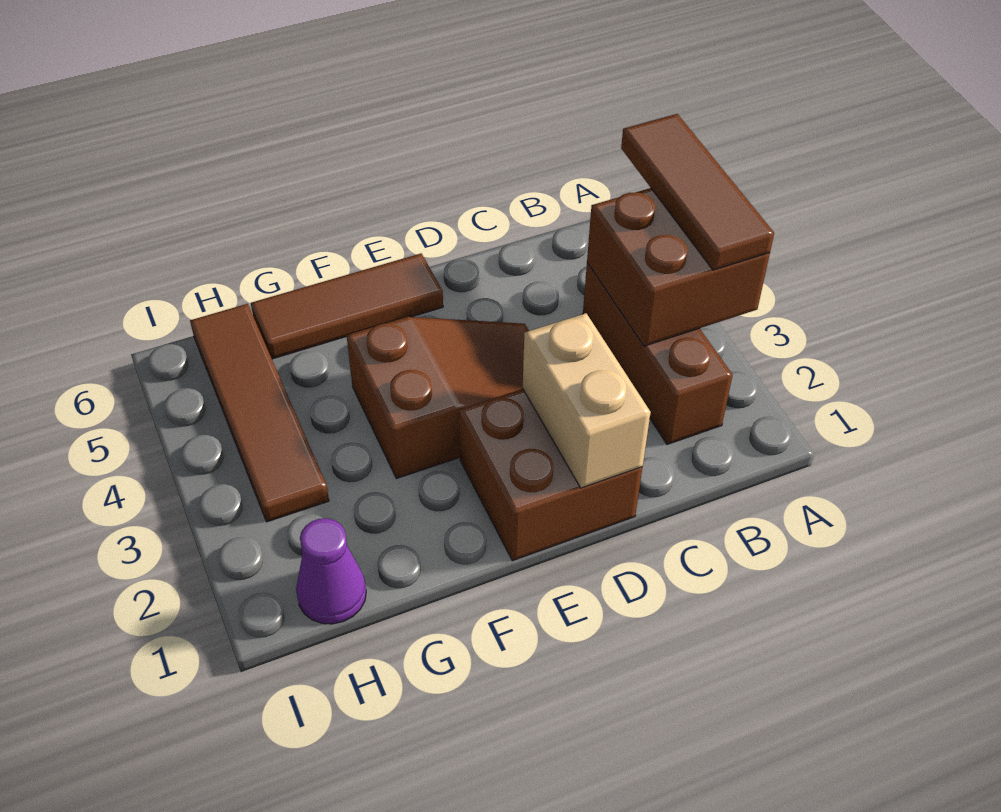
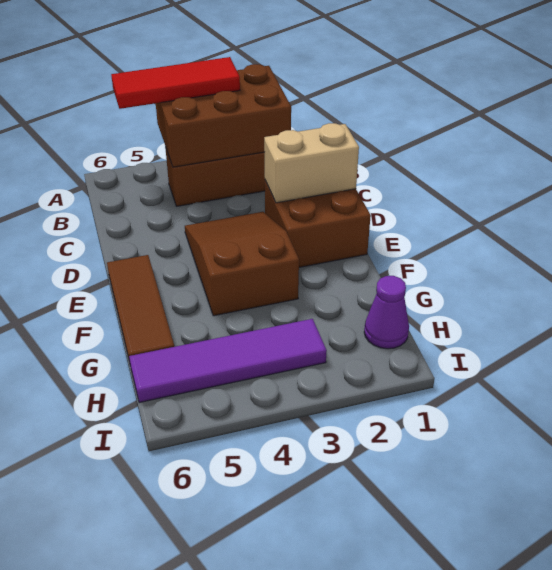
brown brick A3:B4 level 2 -> brown brick A2:B4 level 2
brown tile A3:A5 level 3 -> red tile A3:A5 level 3
brown tile H3:H6 level 1 -> purple tile H3:H6 level 1

